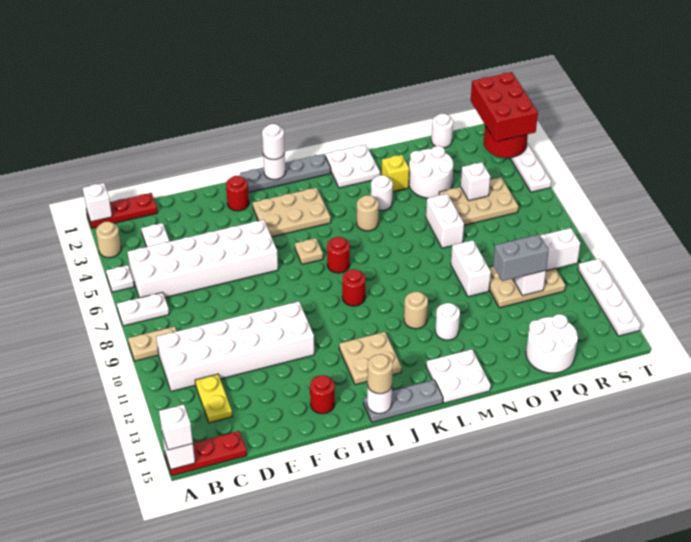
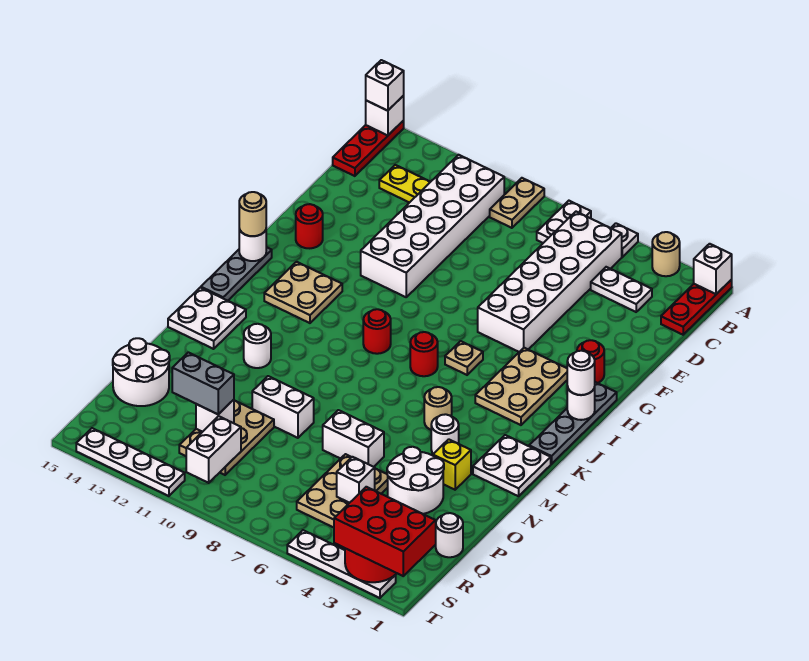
tan round brick L11 level 1 -> none
grey brick P11:Q11 level 3 -> grey brick Q11:Q12 level 3

